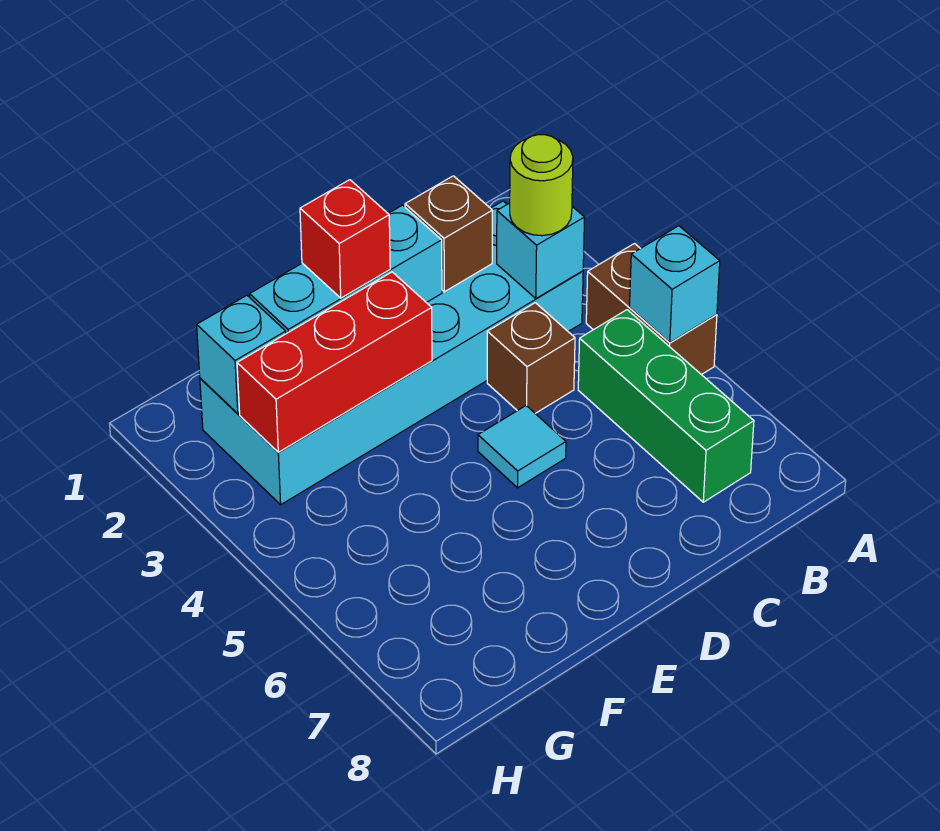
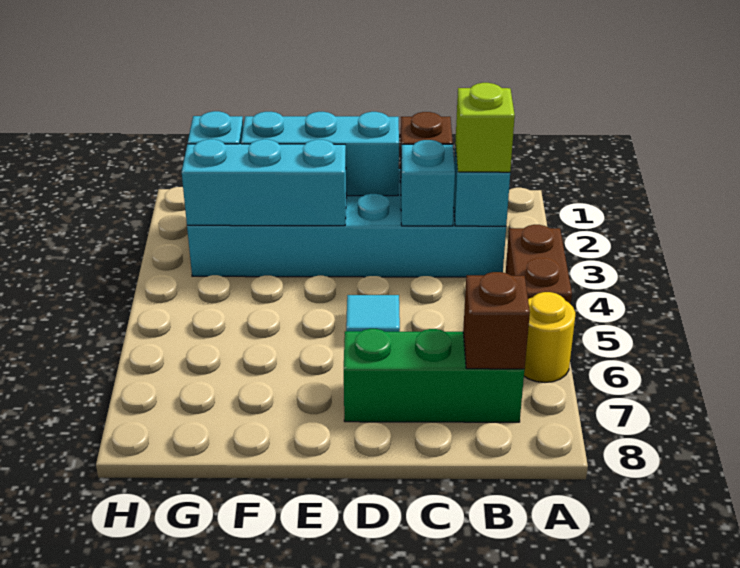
cyan brick A5 level 2 -> cyan brick C3 level 2
none -> yellow round brick A6 level 1
lime round brick B3 level 3 -> lime brick B3 level 3
green brick B5:B7 level 1 -> green brick B7:D7 level 1
brown brick C4 level 1 -> brown brick B7 level 2
red brick E2 level 3 -> none
red brick E3:G3 level 2 -> cyan brick E3:G3 level 2

